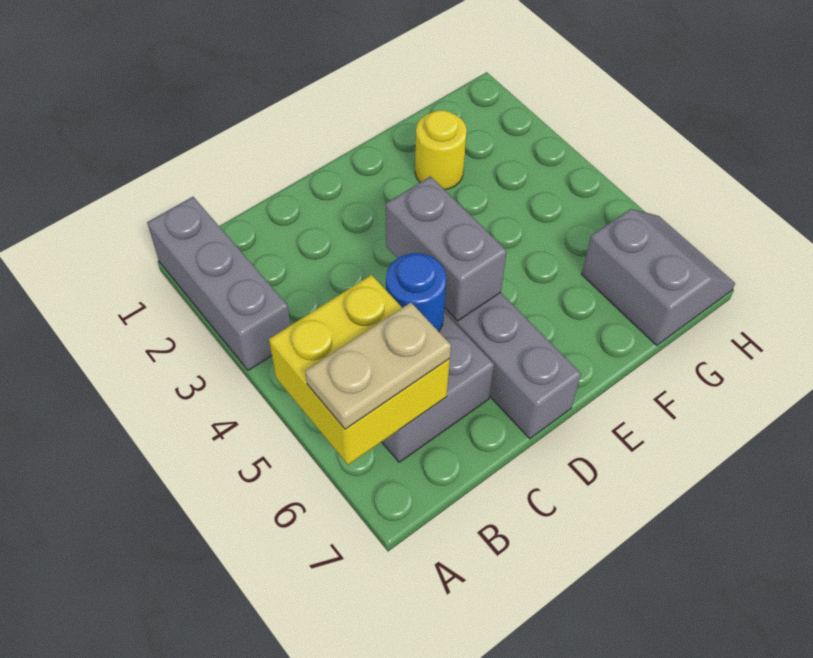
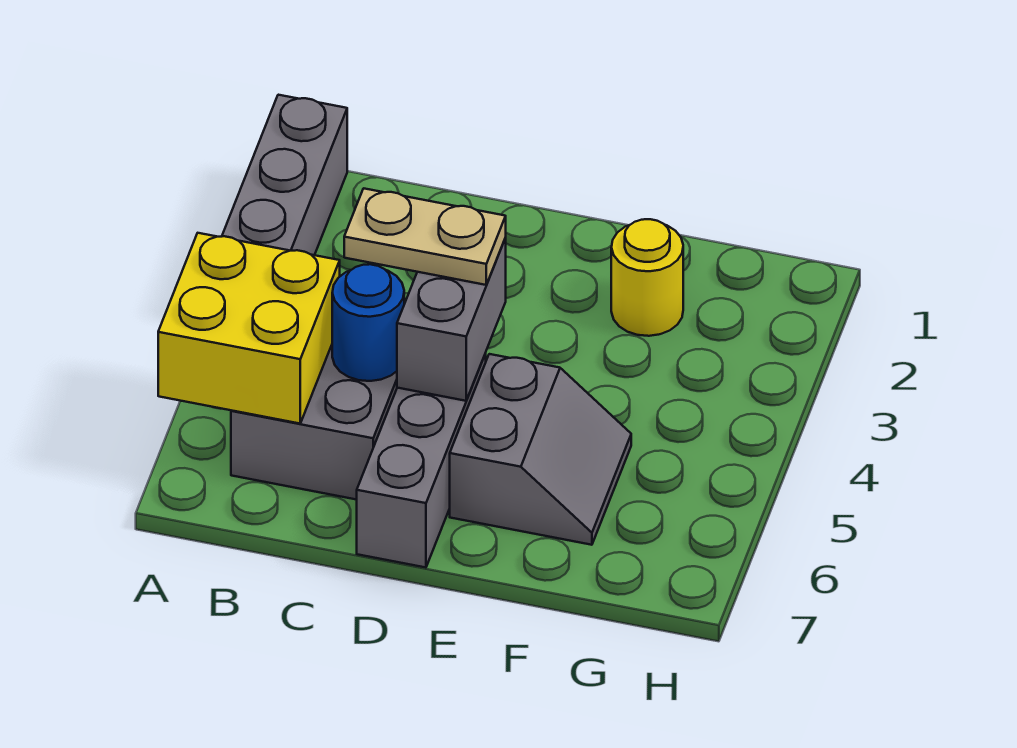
tan plate A6:B6 level 3 -> tan plate C4:D4 level 3
grey slope G6:H7 level 1 top G -> grey slope E5:F6 level 1 top E

